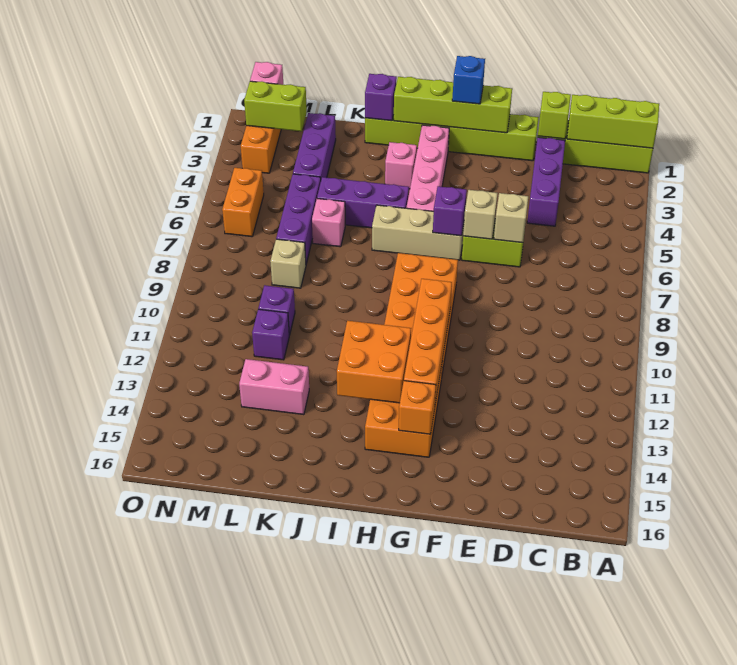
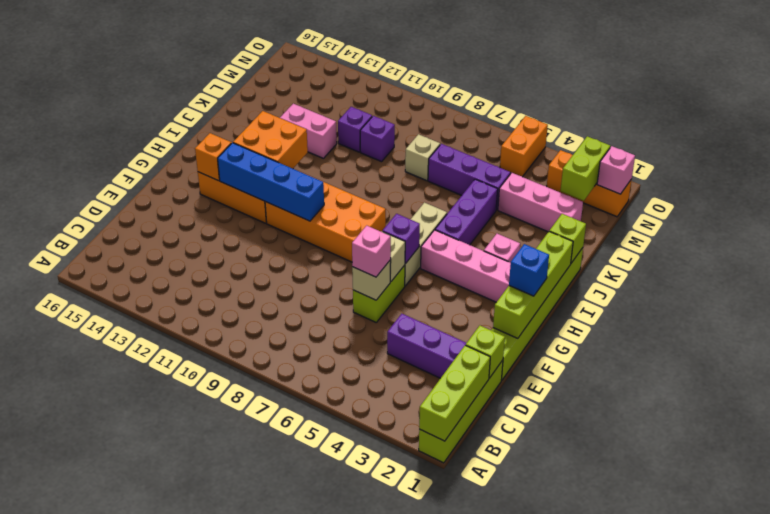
orange brick G10:G13 level 2 -> blue brick G10:G13 level 2
purple brick J1 level 2 -> lime brick J1 level 2
pink brick K6 level 1 -> pink brick E6 level 3
pink brick K13:L13 level 1 -> pink brick K12:K13 level 1
purple brick L2:L4 level 1 -> pink brick L2:L4 level 1
orange brick N5:N6 level 1 -> orange brick N5:O5 level 1

